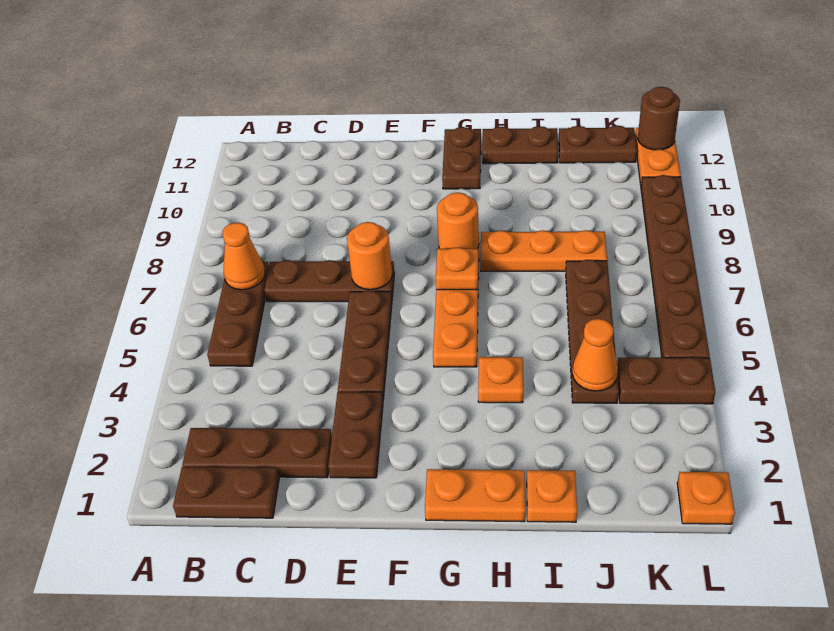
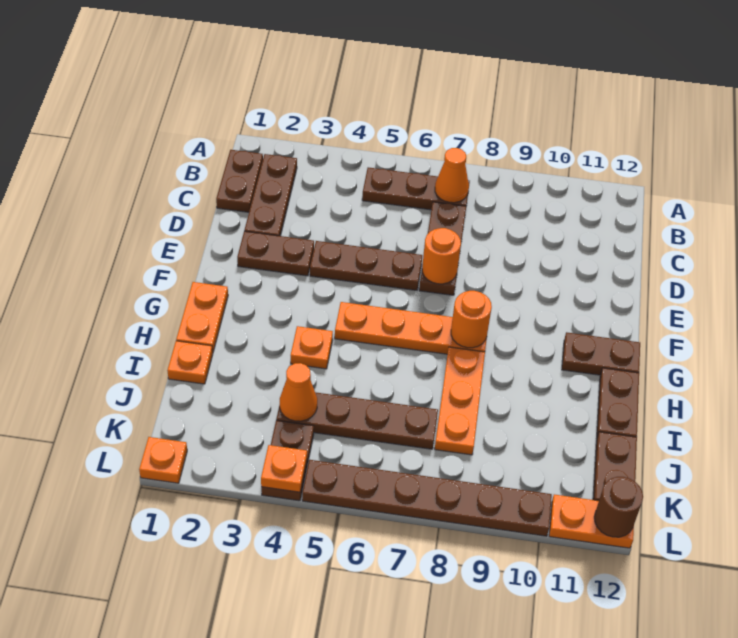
orange plate G7 level 2 -> orange plate L4 level 2

